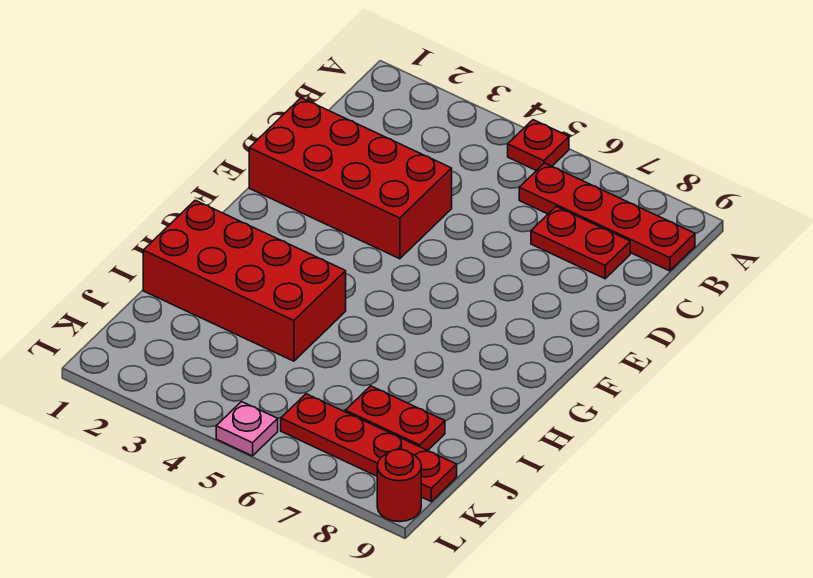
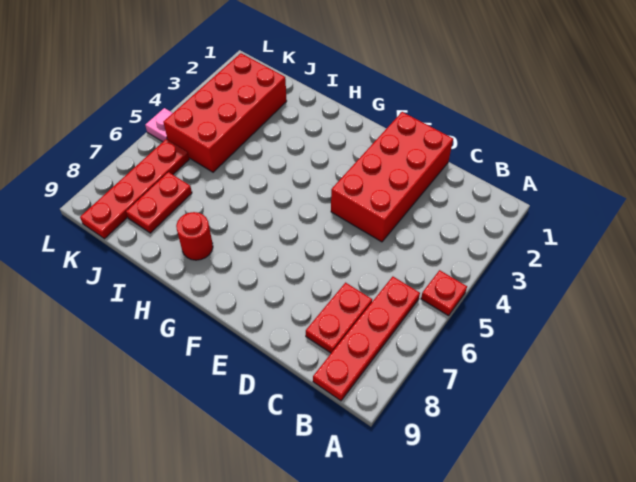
red brick H1:I4 level 1 -> red brick J2:K5 level 1
red round brick L9 level 1 -> red round brick H8 level 1

